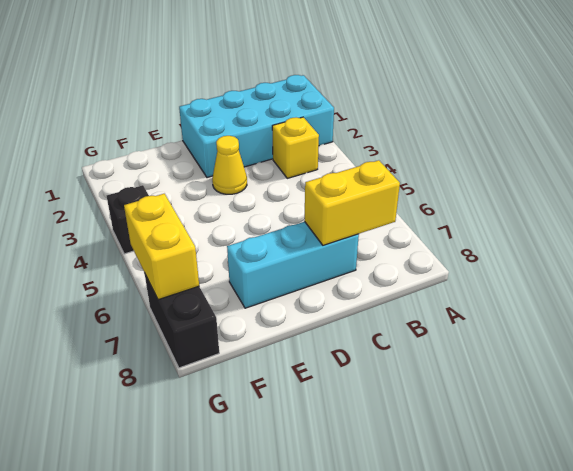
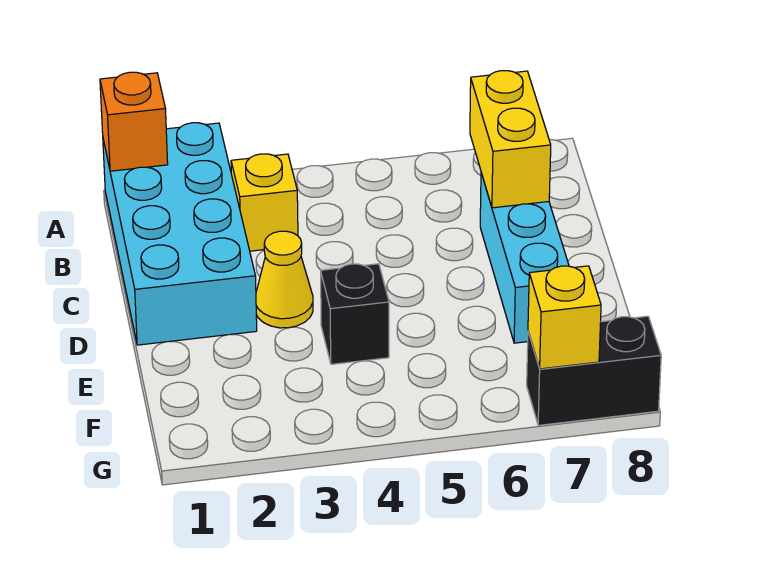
none -> orange brick A1 level 2
black brick G4 level 1 -> black brick E4 level 1
yellow brick G6:G7 level 2 -> yellow brick G7 level 2

